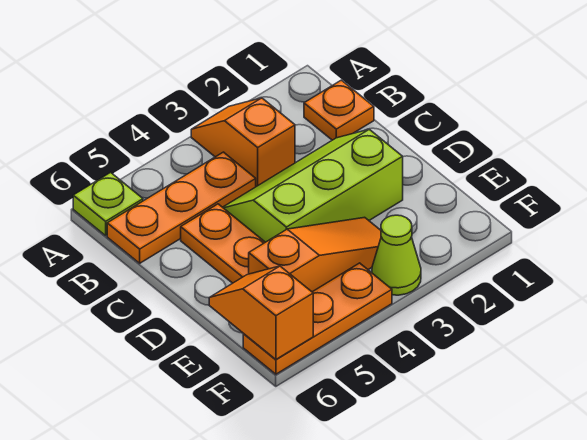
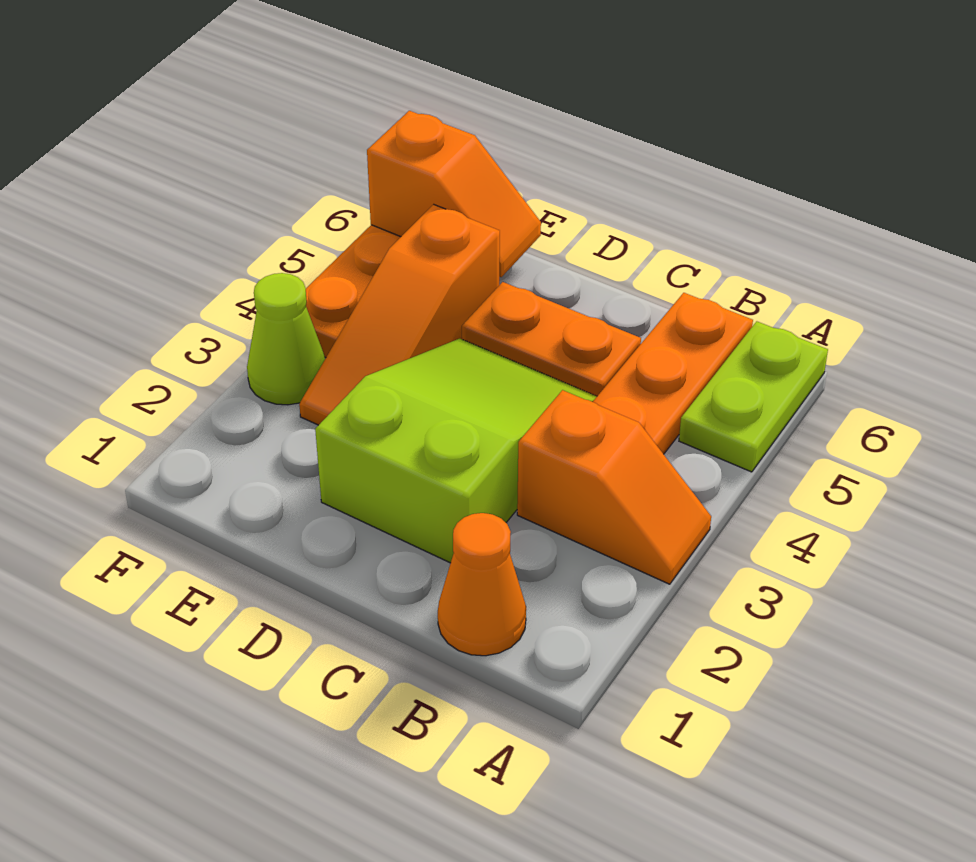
lime plate A6 level 1 -> lime plate A5:A6 level 1
orange plate B1 level 1 -> orange cone B1 level 1
lime slope C2:D4 level 1 top D -> lime slope C2:D4 level 1 top 2

